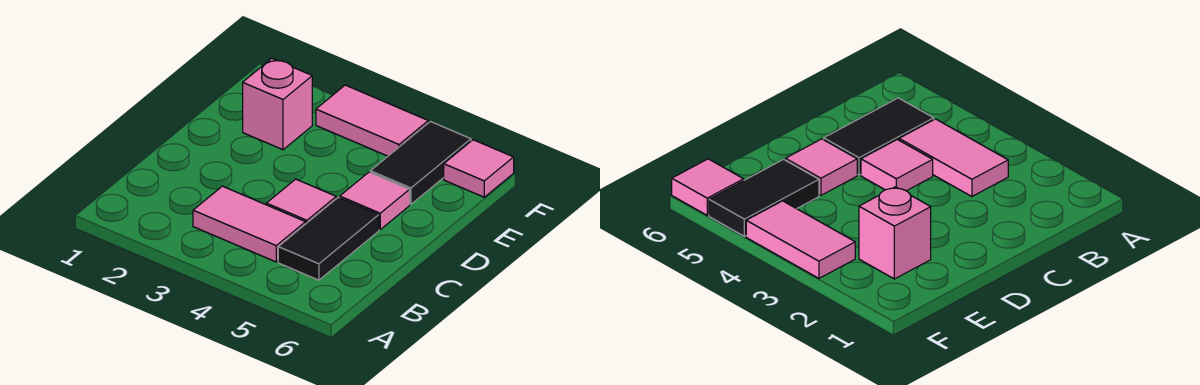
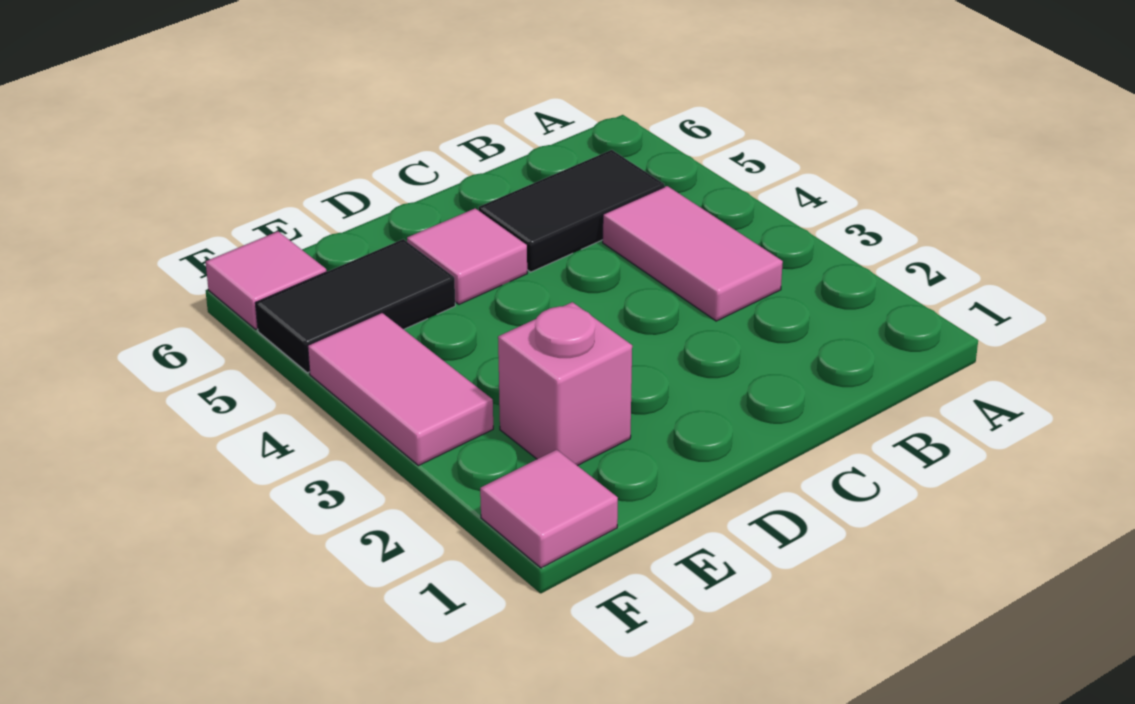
pink tile C4 level 1 -> pink tile F1 level 1

